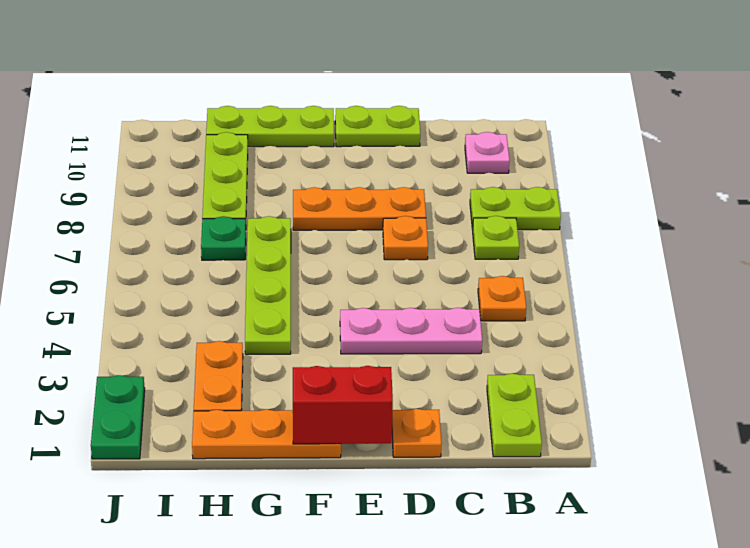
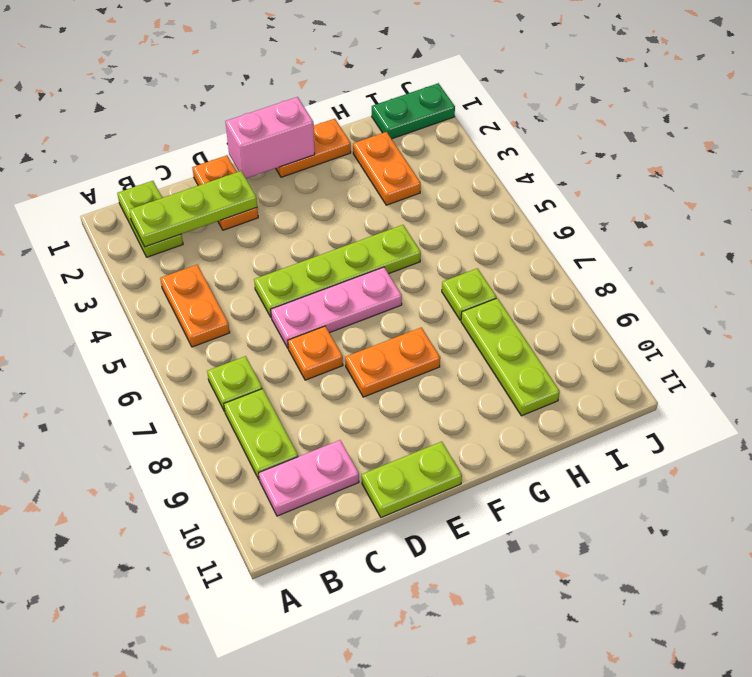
lime plate A8:B8 level 1 -> lime plate B8:B9 level 1
orange plate B5 level 1 -> orange plate B4:B5 level 1
pink plate B10 level 1 -> pink plate B10:C10 level 1
pink plate C4:E4 level 1 -> pink plate D6:F6 level 1
orange plate D1 level 1 -> orange plate D1:D2 level 1
orange plate D8:F8 level 1 -> orange plate E8:F8 level 1
red brick E1:F1 level 2 -> pink brick E1:F1 level 2
orange plate F1:H1 level 1 -> orange plate F1:G1 level 1
lime plate F11:H11 level 1 -> lime plate B2:D2 level 2
lime plate G4:G7 level 1 -> lime plate D5:G5 level 1
green plate H7 level 1 -> lime plate H7 level 1
green plate J1:J2 level 1 -> green plate I1:J1 level 1

